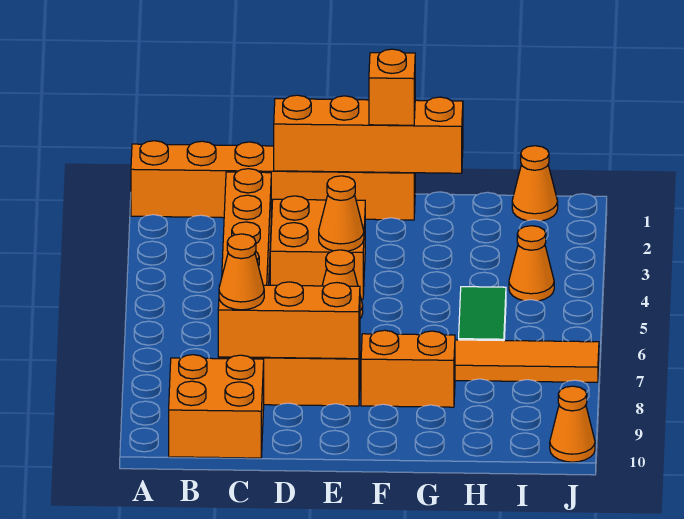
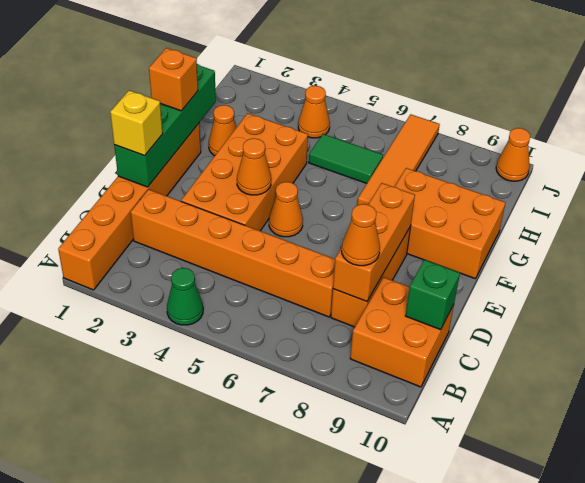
none -> green cone A4 level 1
none -> green brick C10 level 2
orange brick D1:G1 level 2 -> green brick D1:G1 level 2
none -> yellow brick D1 level 3
orange brick D3:E4 level 1 -> orange brick D3:G4 level 1
orange brick F8:G8 level 1 -> orange brick F8:G10 level 1
orange cone I1 level 1 -> orange cone G2 level 1

